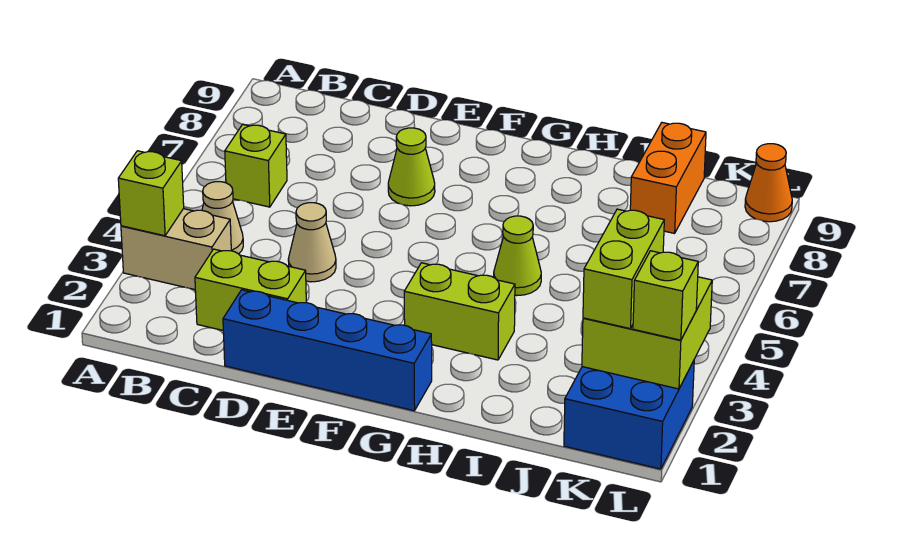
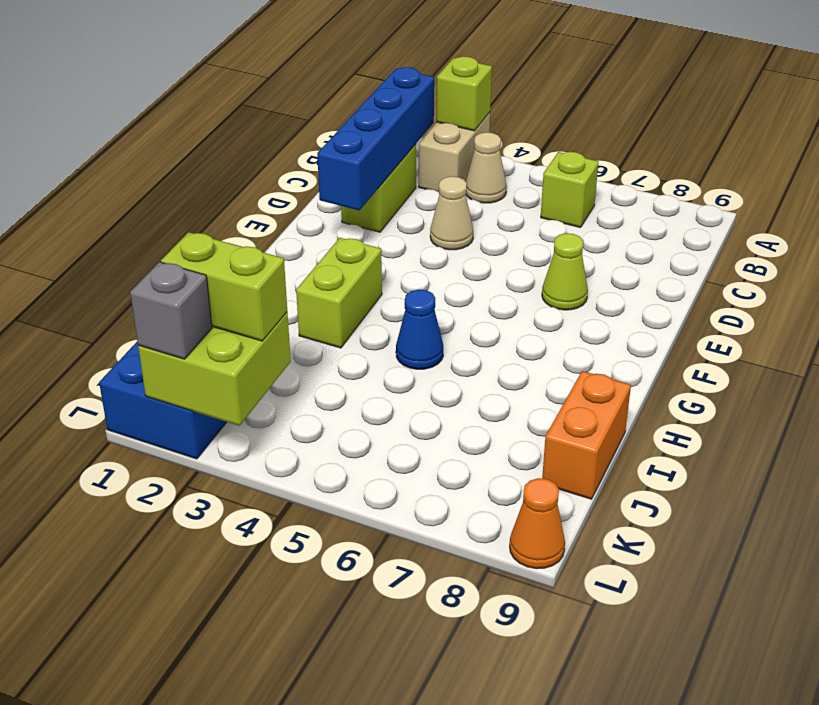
blue brick D1:G1 level 1 -> blue brick B2:E2 level 2
lime cone H5 level 1 -> blue cone H5 level 1
orange brick J8:J9 level 1 -> orange brick I9:J9 level 1
lime brick L2 level 3 -> grey brick L2 level 3

